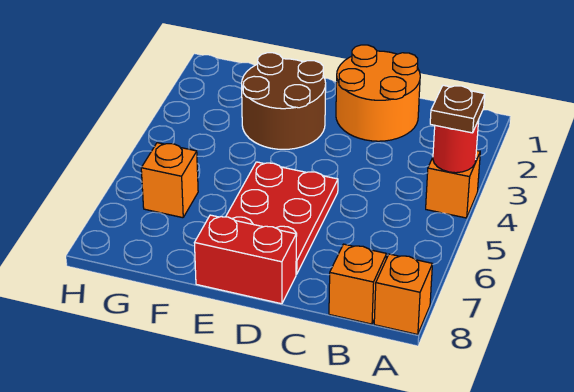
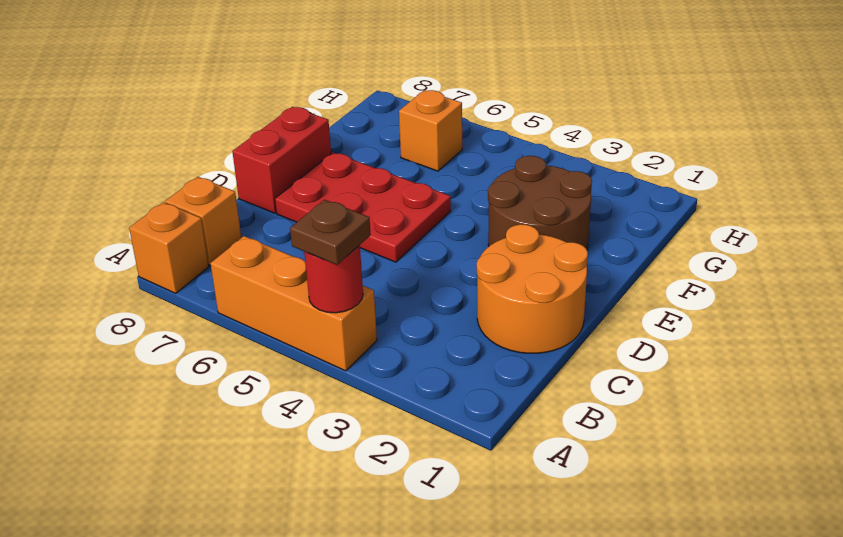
orange brick A4 level 1 -> orange brick A4:A6 level 1

